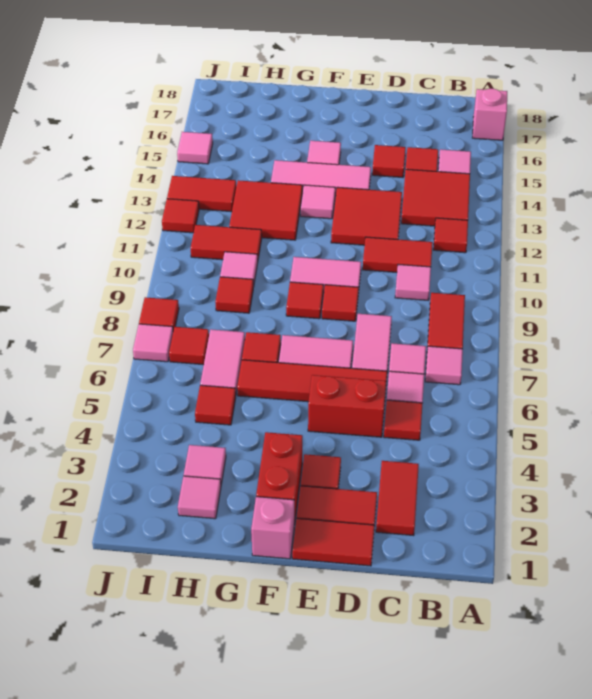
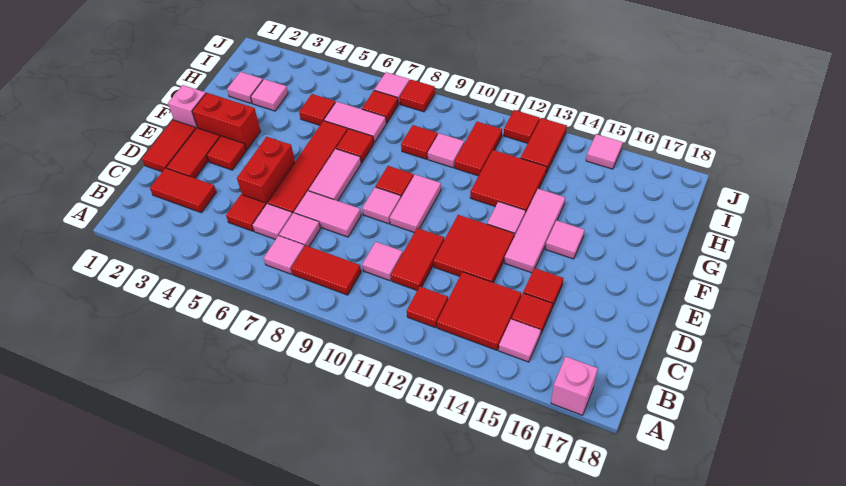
red tile E9 level 1 -> pink tile E9 level 1

